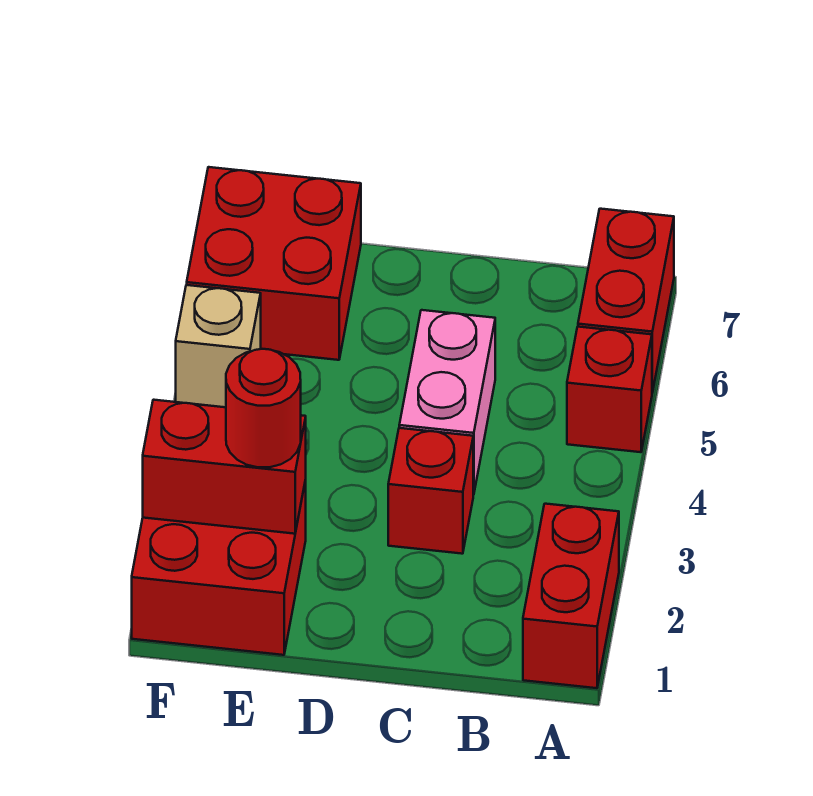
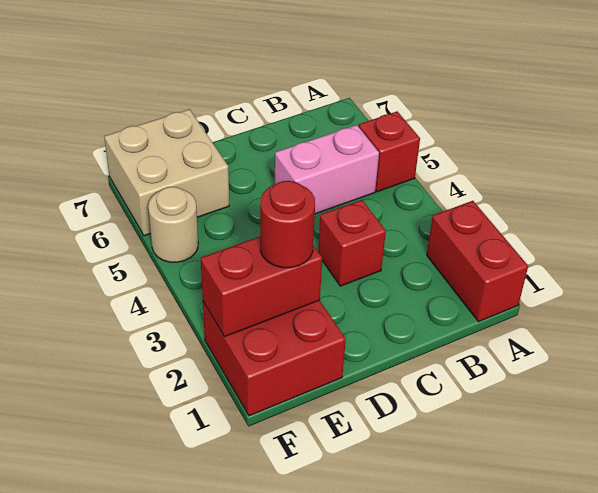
red brick A6:A7 level 1 -> none
pink brick C4:C5 level 1 -> pink brick B5:C5 level 1
red brick E6:F7 level 1 -> tan brick E6:F7 level 1
tan brick F5 level 1 -> tan round brick F5 level 1

